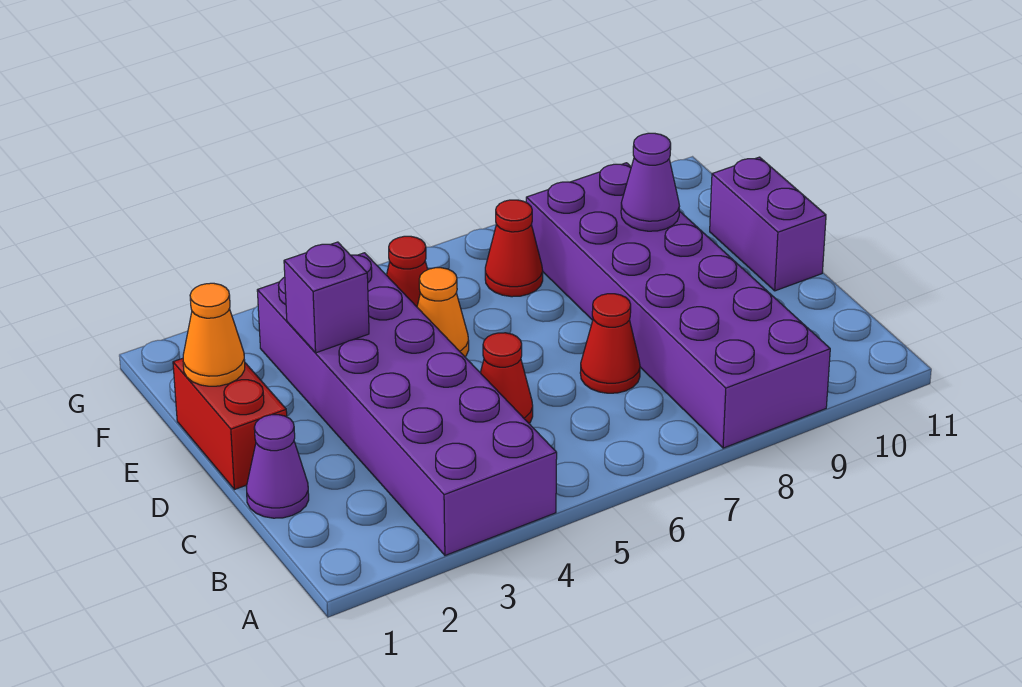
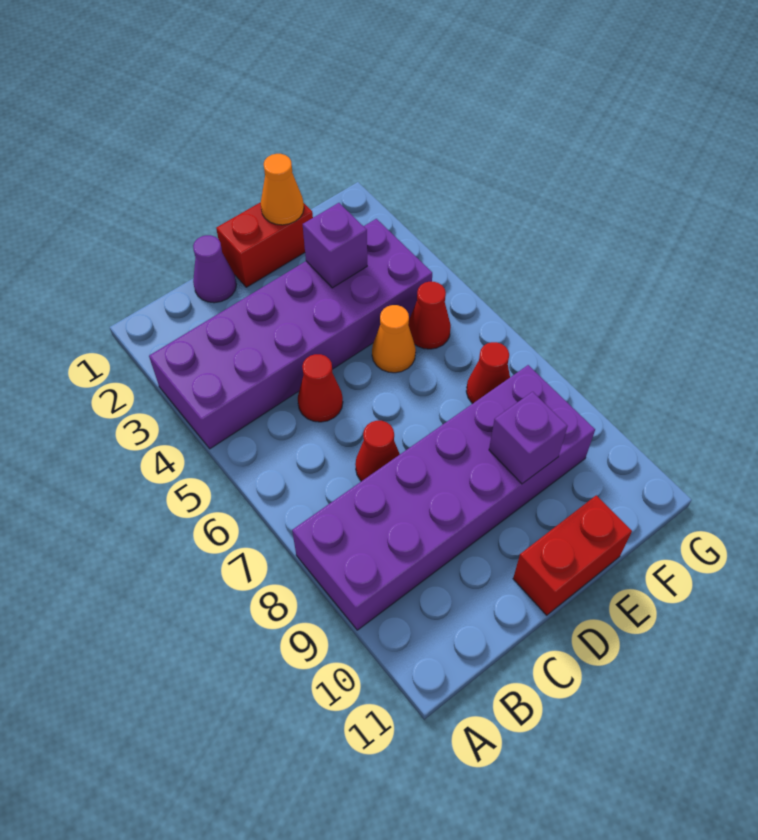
purple brick D11:E11 level 1 -> red brick D11:E11 level 1
purple cone E9 level 2 -> purple brick E9 level 2

